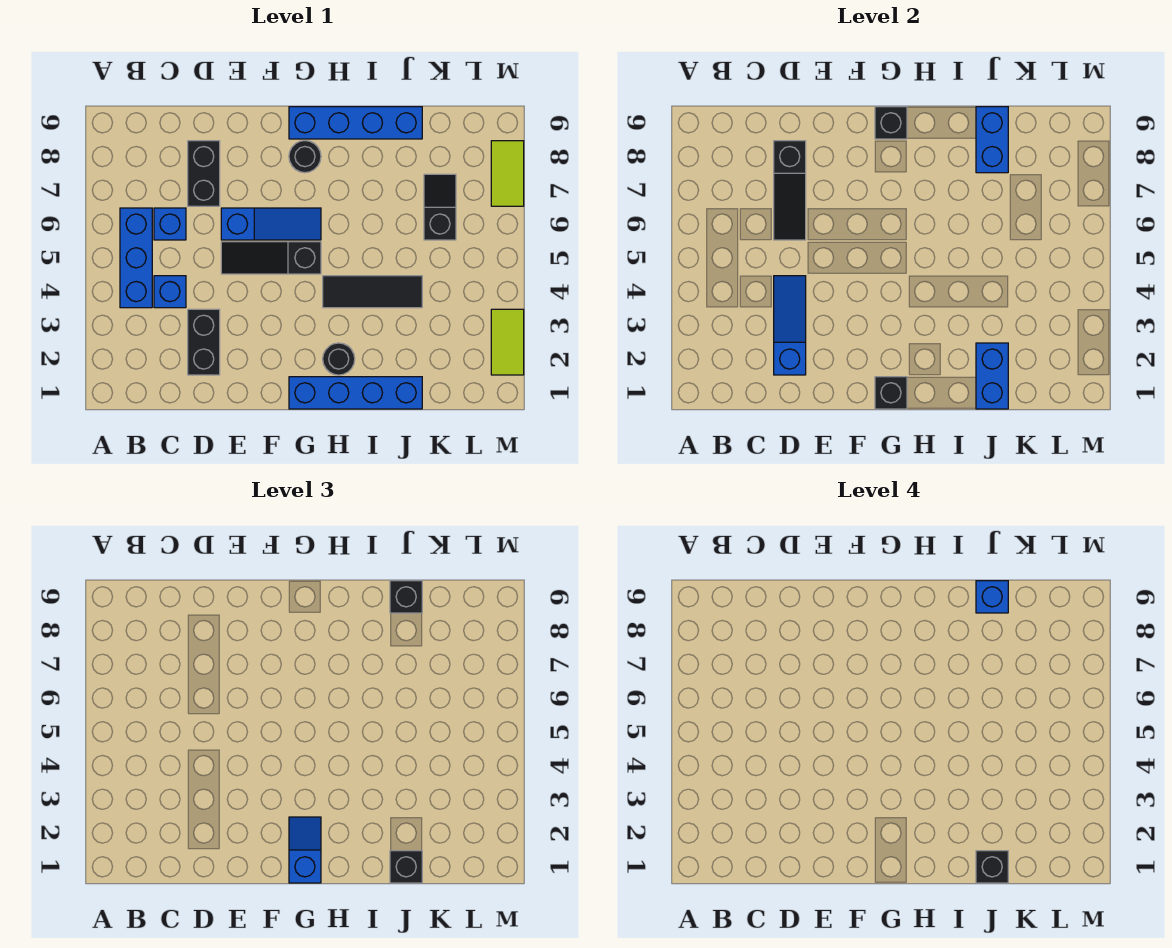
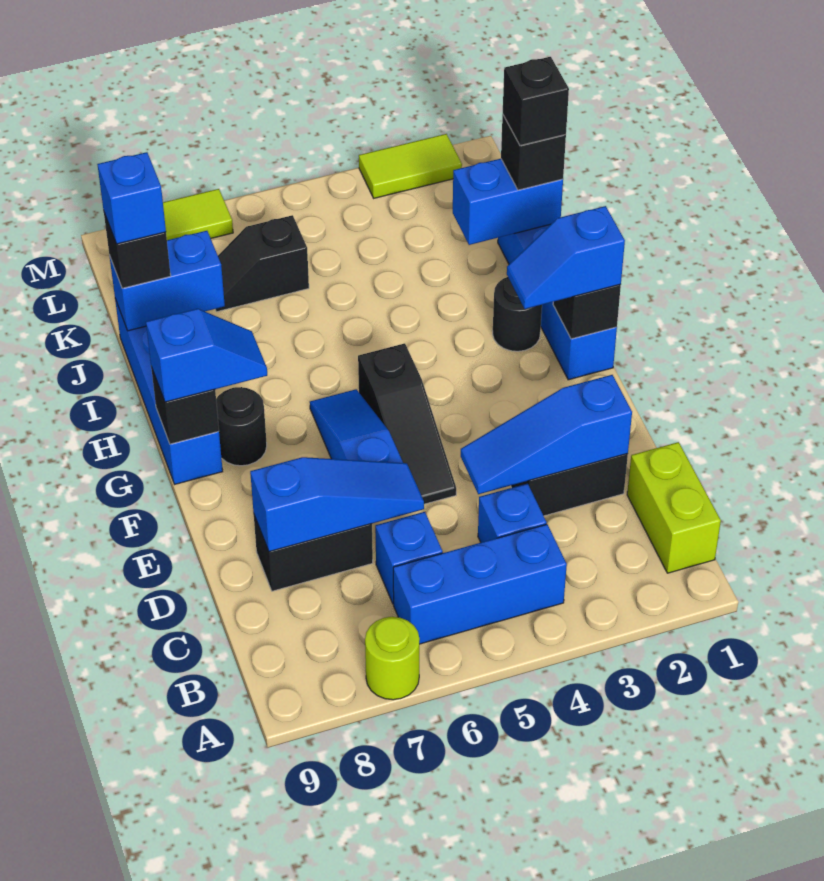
none -> lime round brick A7 level 1
none -> lime brick B1:C1 level 1
black slope D6:D8 level 2 top 8 -> blue slope D6:D8 level 2 top 8
none -> blue slope G8:G9 level 3 top 9
black tile H4:J4 level 1 -> none

